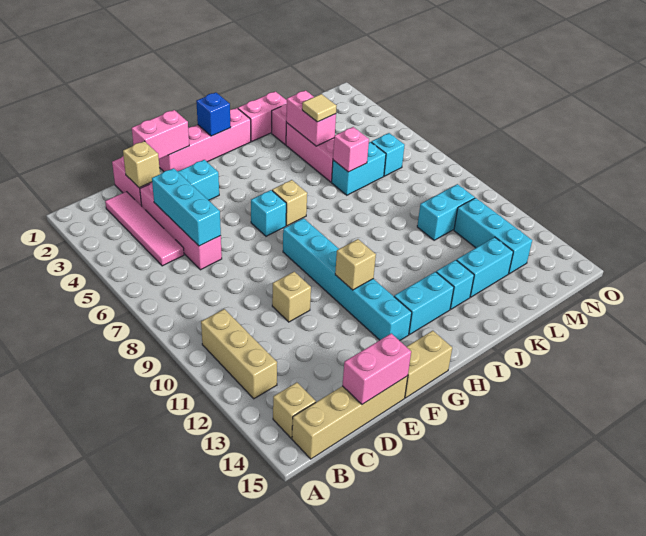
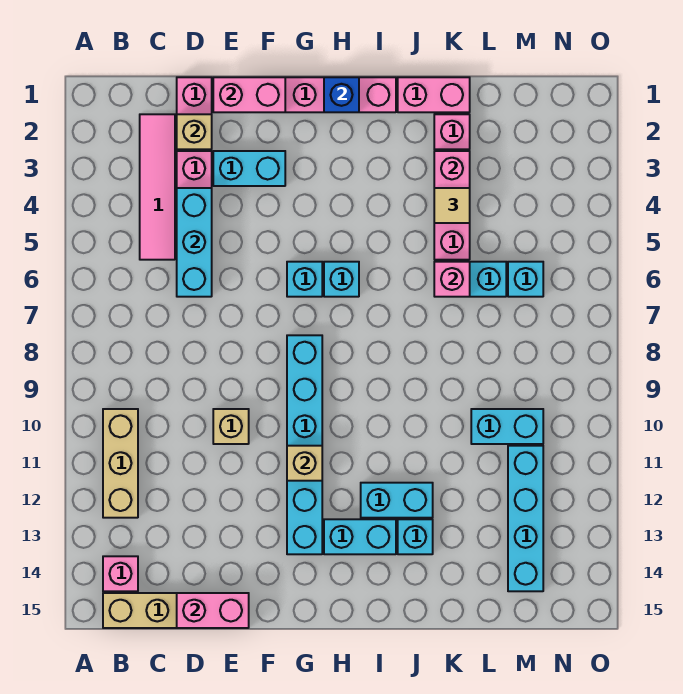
tan brick B14 level 1 -> pink brick B14 level 1
tan brick F15:G15 level 1 -> none
tan brick H6 level 1 -> cyan brick H6 level 1
cyan brick K13:L13 level 1 -> cyan brick I12:J12 level 1
cyan brick M11:M13 level 1 -> cyan brick M11:M14 level 1

